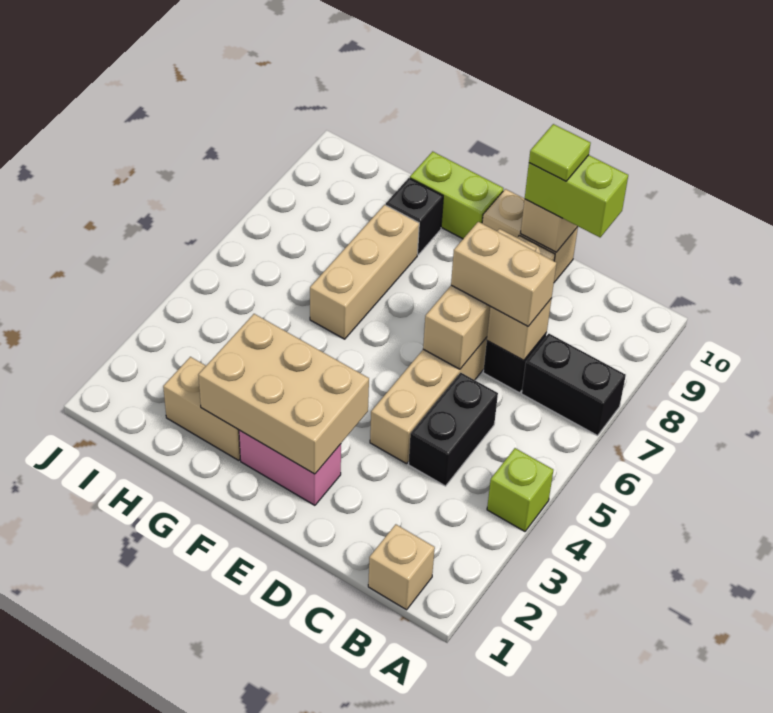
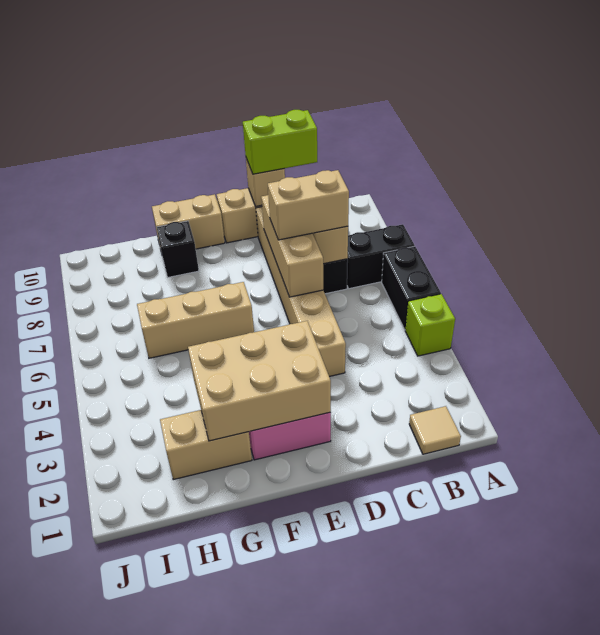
tan brick B1 level 1 -> tan tile B1 level 1
black brick C4:C5 level 1 -> black brick A5:A6 level 1
lime tile D10 level 4 -> none
lime brick F10:G10 level 1 -> tan brick F10:G10 level 1
tan brick G6:G8 level 1 -> tan brick F6:H6 level 1

